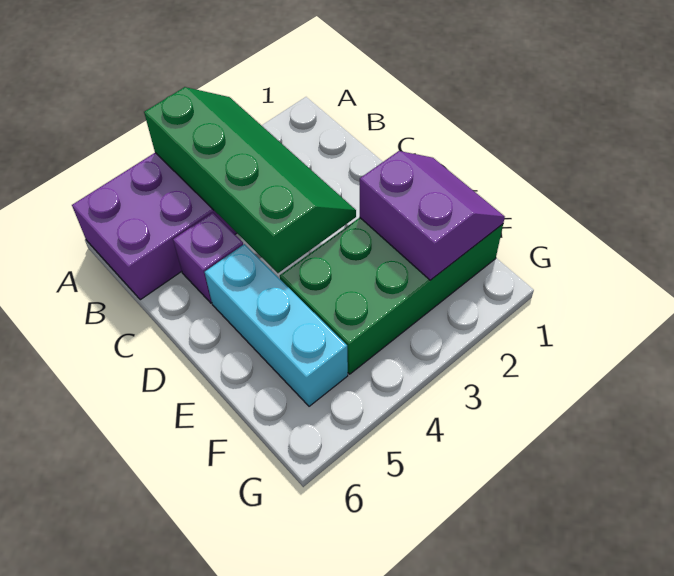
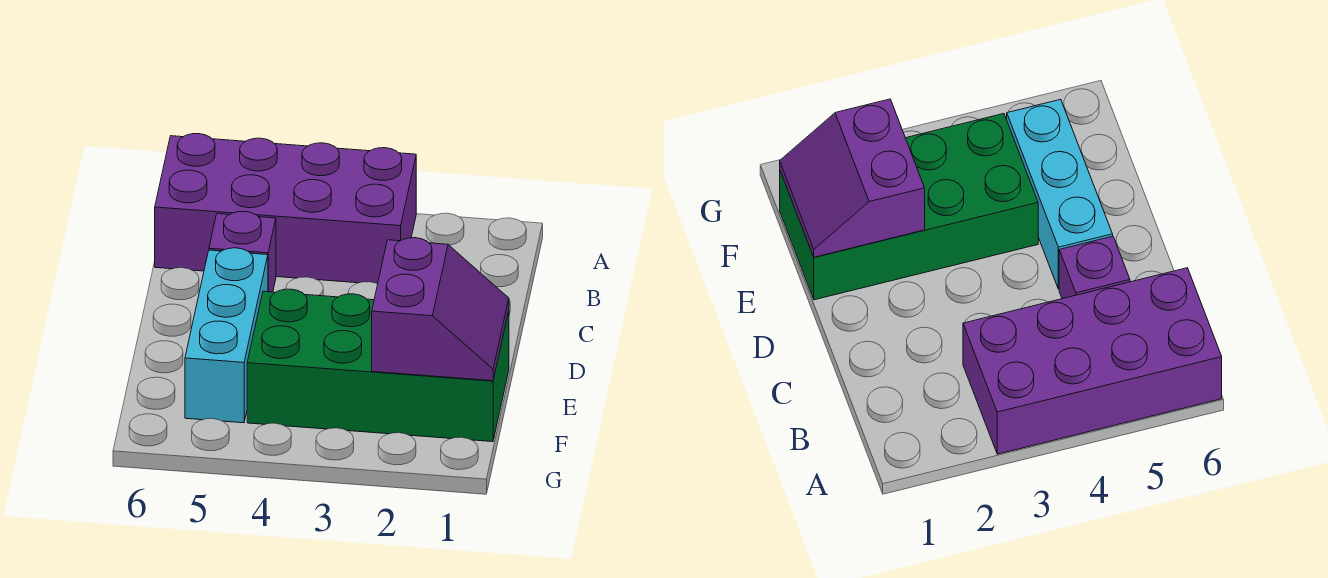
green slope A3:D4 level 2 top 4 -> none

